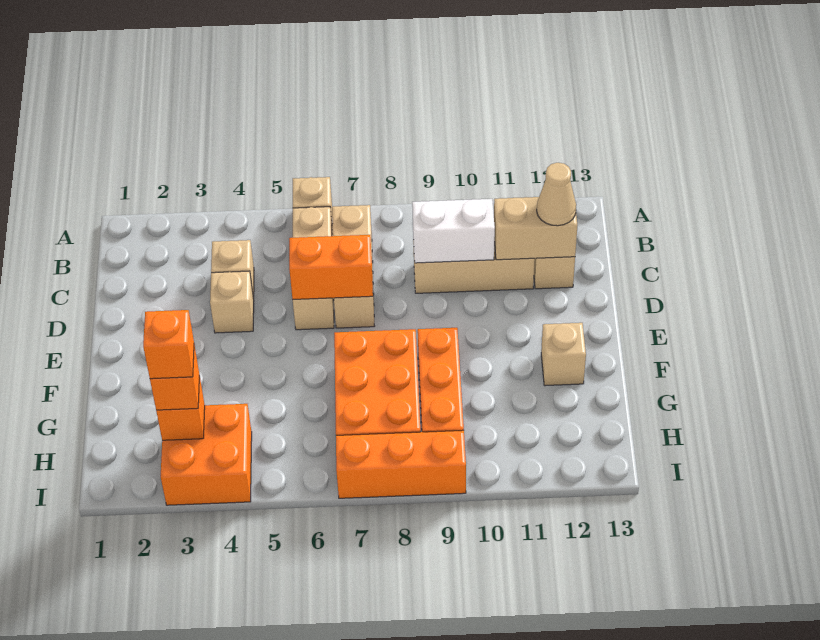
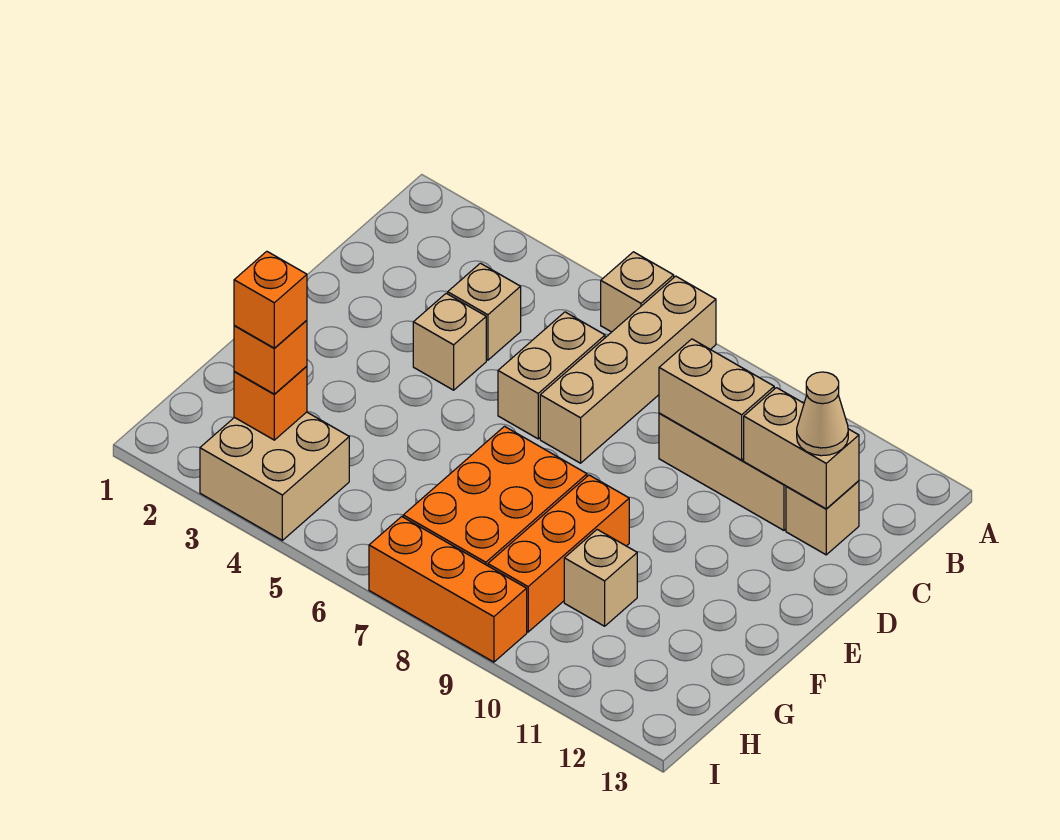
tan brick B6:D6 level 1 -> tan brick C6:D6 level 1
tan brick B7:D7 level 1 -> tan brick A7:D7 level 1
white brick C9:C10 level 2 -> tan brick C9:C10 level 2
orange brick D6:D7 level 2 -> none
tan brick F12 level 1 -> tan brick G10 level 1
orange brick H3:I4 level 1 -> tan brick H3:I4 level 1

